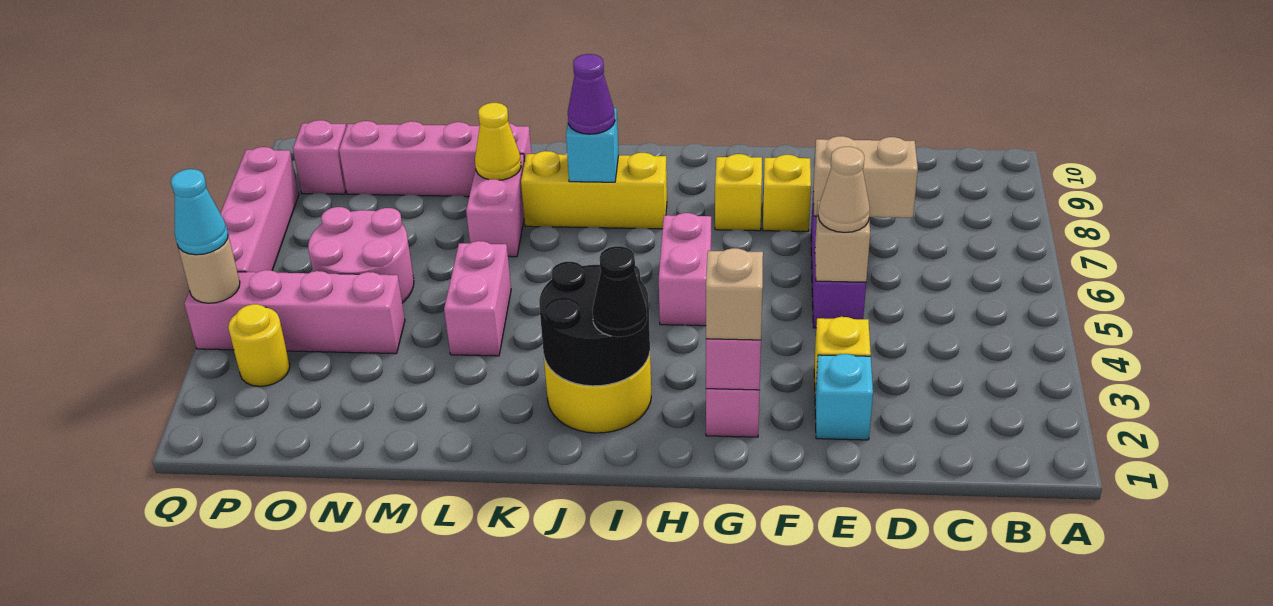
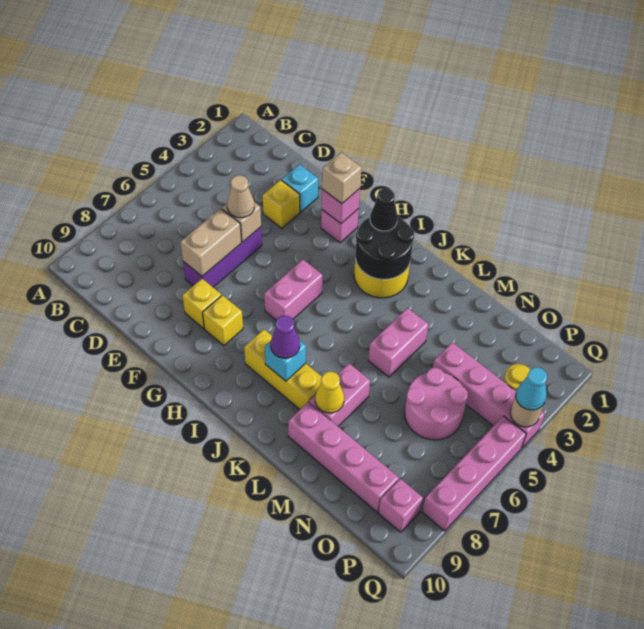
tan brick D7:E7 level 2 -> tan brick E6:E7 level 2

